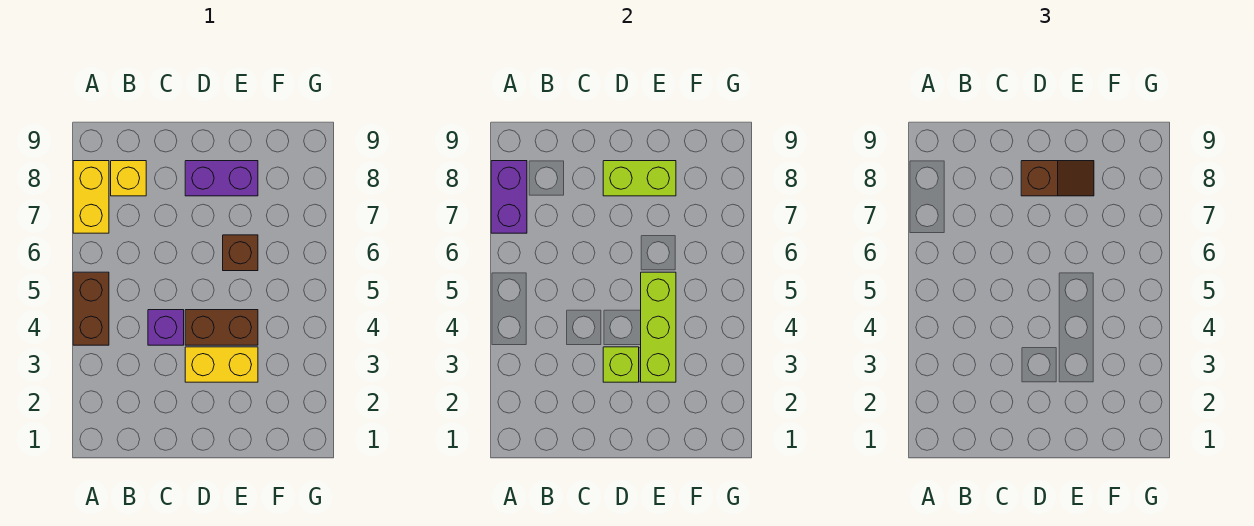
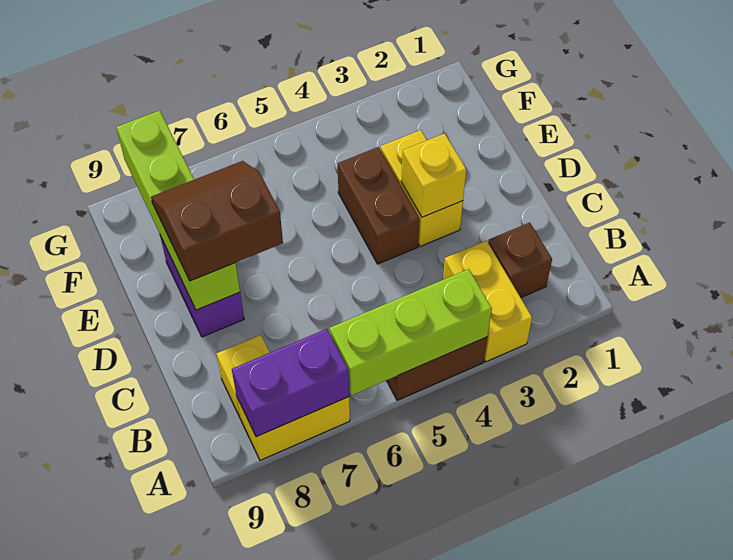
none -> yellow brick A3:B3 level 1
purple brick C4 level 1 -> none
lime brick D3 level 2 -> yellow brick D3 level 2
lime brick D8:E8 level 2 -> lime brick D8:G8 level 2
brown slope D8:E8 level 3 top D -> brown slope D7:E8 level 3 top D
lime brick E3:E5 level 2 -> lime brick A4:A6 level 2
brown brick E6 level 1 -> brown brick B2 level 1

